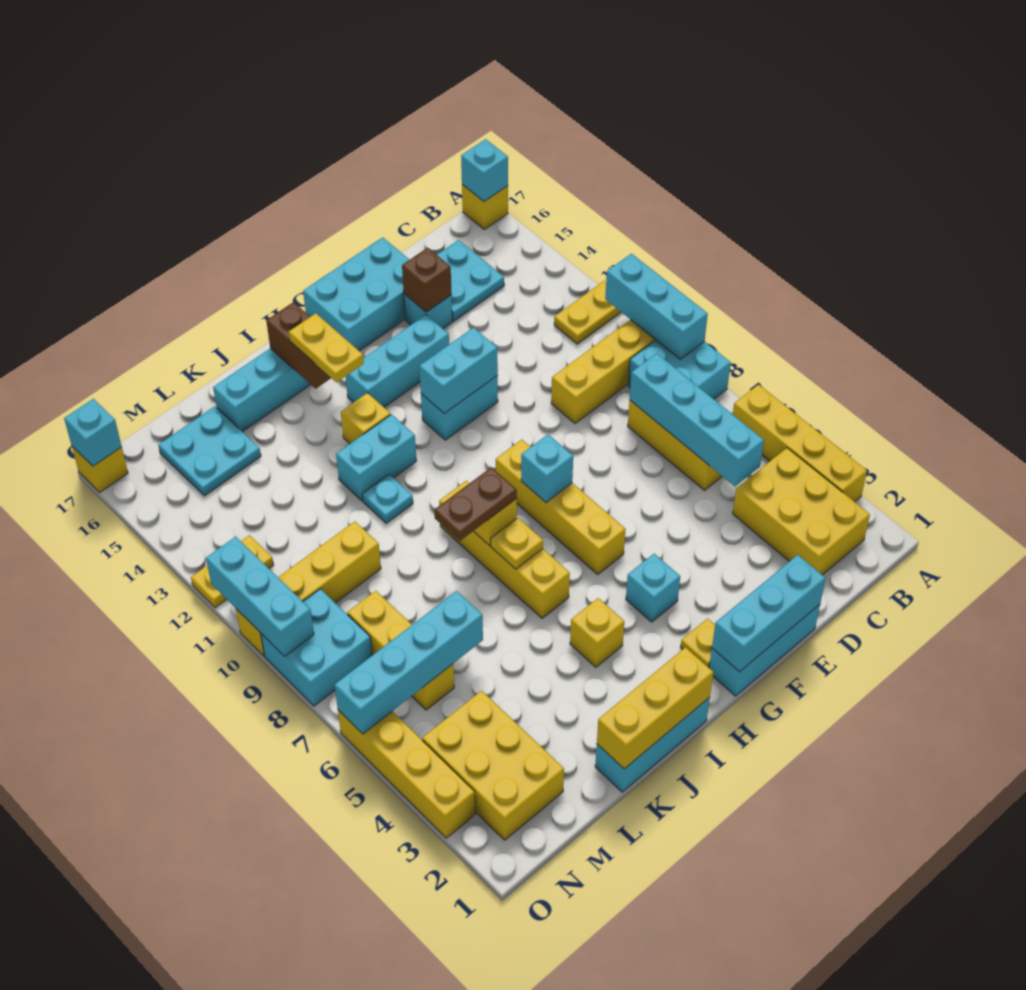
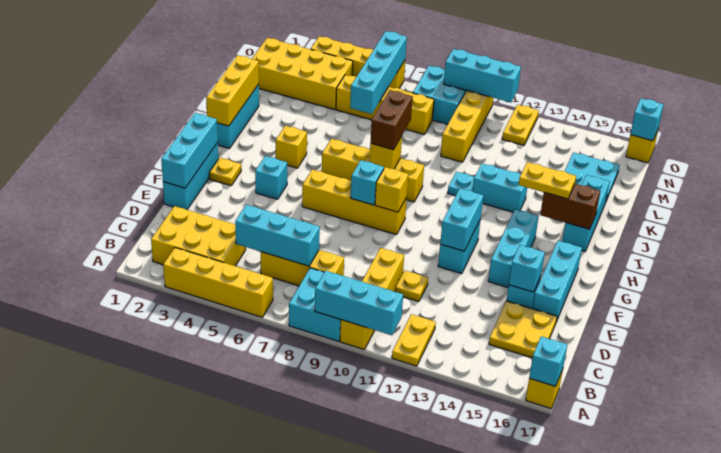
cyan brick C5:C8 level 2 -> cyan brick C5:C7 level 2
cyan plate C15:D16 level 1 -> yellow plate C15:D16 level 1
brown brick E15 level 2 -> cyan brick E15 level 2
cyan brick E16:G17 level 1 -> cyan brick E16:G16 level 1
yellow plate I7 level 2 -> yellow plate D11 level 1
brown plate I8:J8 level 3 -> brown brick I8:J8 level 3
cyan brick I12:J12 level 1 -> cyan brick J12:J13 level 1
yellow brick I13 level 1 -> yellow brick G9 level 2
yellow brick M2:N4 level 1 -> yellow brick M1:N4 level 1
yellow brick M6:M8 level 1 -> yellow brick M5:M8 level 1

